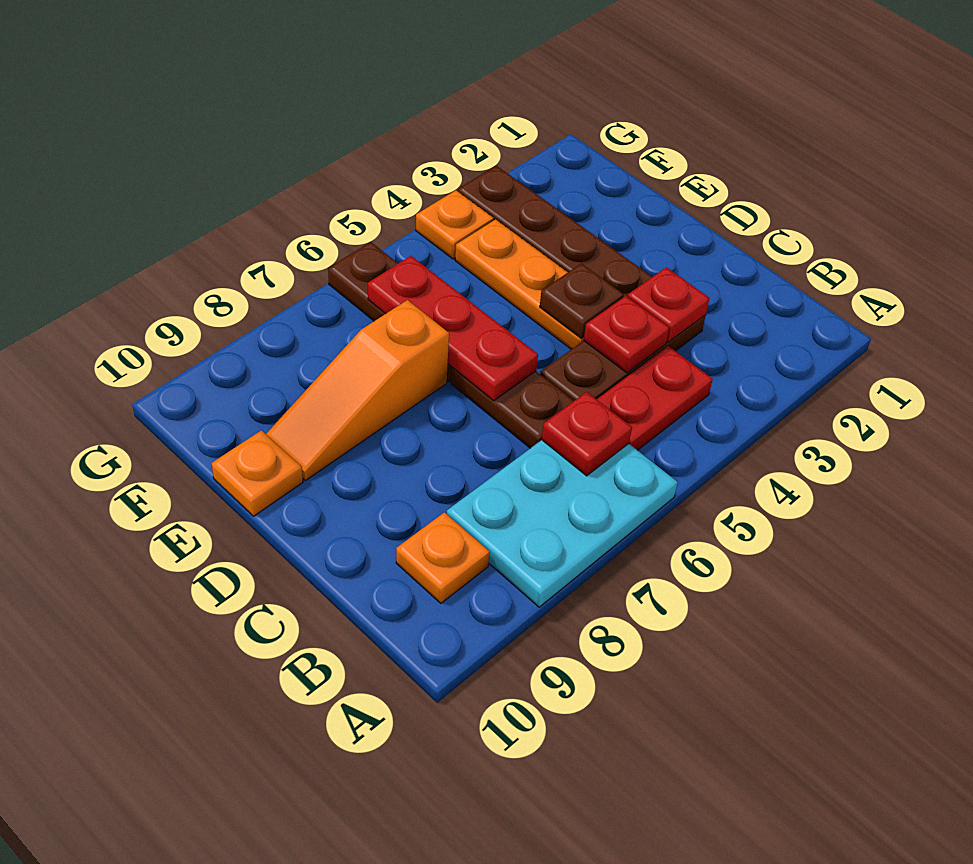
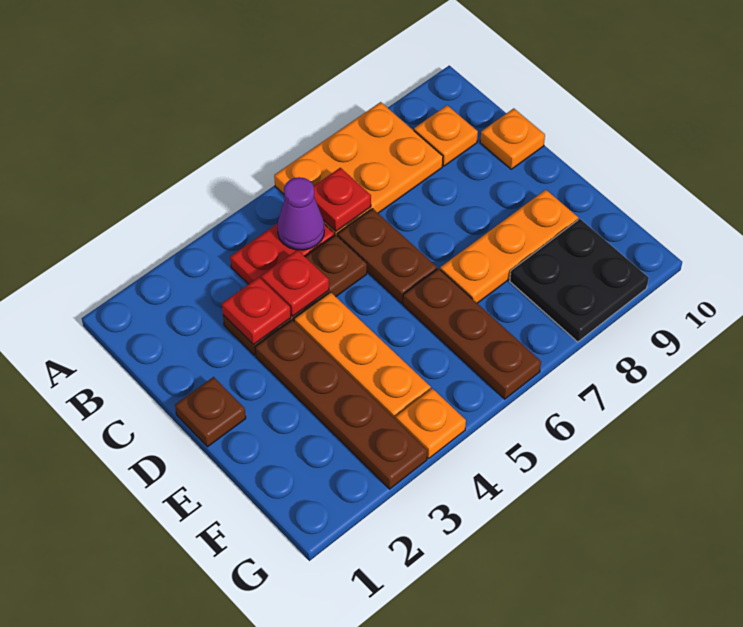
cyan plate A6:B8 level 1 -> orange plate A6:B8 level 1
none -> purple cone B5 level 2
brown plate D4 level 2 -> brown plate D1 level 1
red plate D6:F6 level 2 -> none
orange slope E7:E9 level 1 top 7 -> orange plate E7:E9 level 1
orange plate E10 level 1 -> orange plate C10 level 1
none -> black plate F8:G9 level 1

